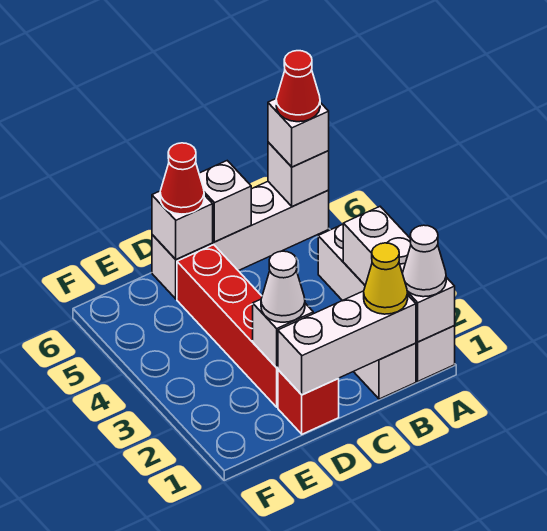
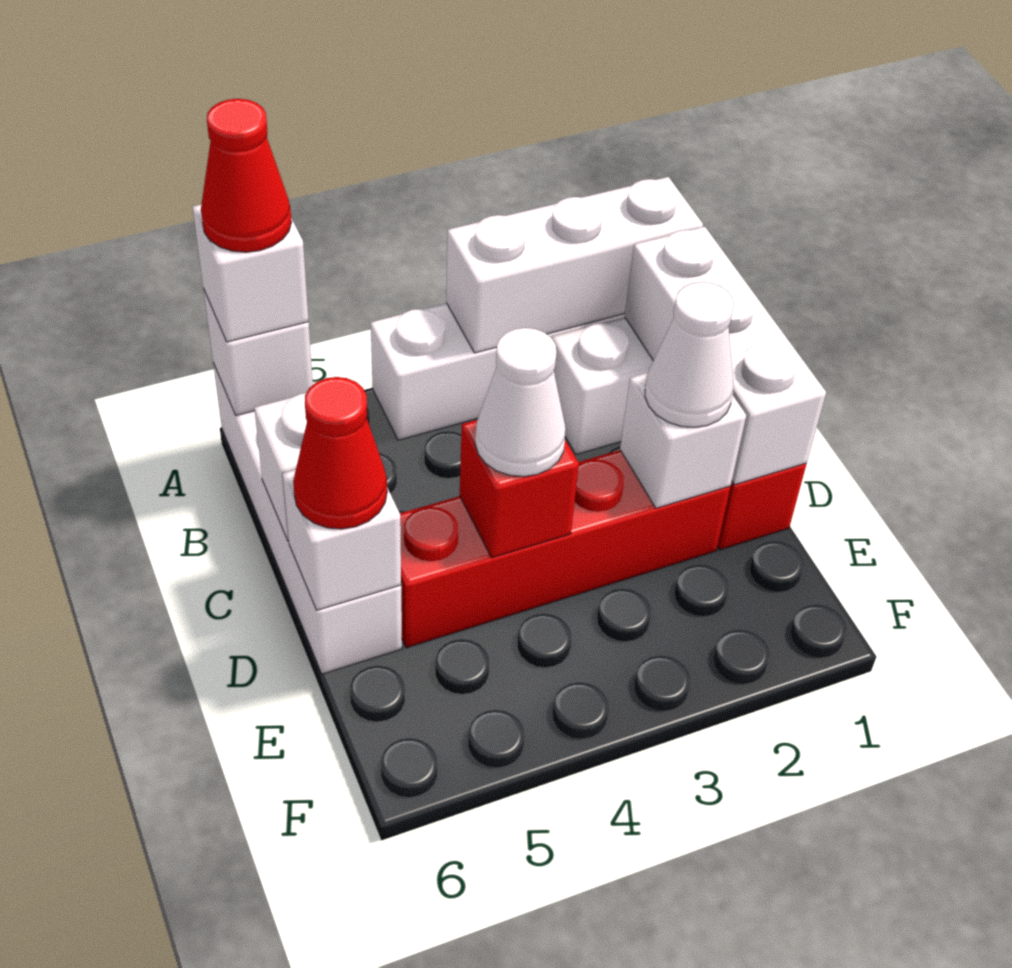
white cone A1 level 3 -> white cone D4 level 3
yellow cone B1 level 3 -> none
none -> red brick D4 level 2

